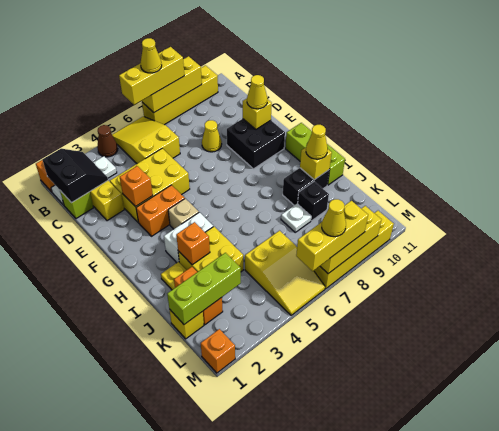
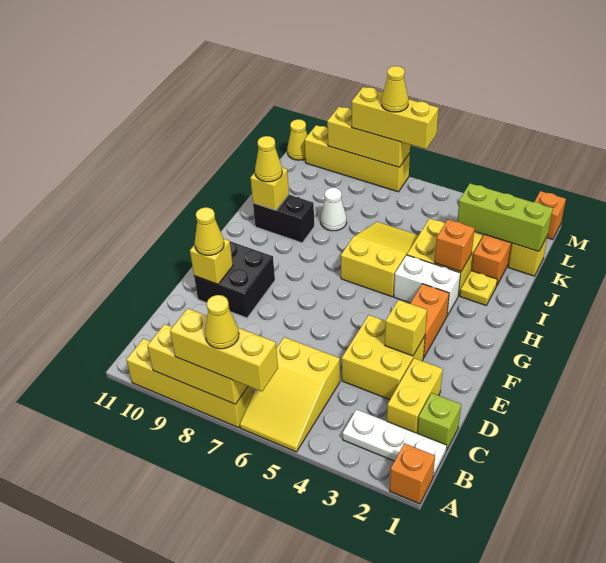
brown cone A4 level 1 -> none
black slope B1:C2 level 2 top 1 -> none
yellow brick D3:E5 level 1 -> yellow brick D3:E4 level 1
yellow cone D8 level 1 -> yellow cone M11 level 1
orange brick E3 level 2 -> yellow brick E3 level 2
orange brick F3:F4 level 1 -> orange brick F3:G3 level 1
tan brick G4 level 1 -> none
lime brick G11:I11 level 1 -> none
white plate J8 level 1 -> white cone J8 level 1
black brick J9 level 1 -> none
yellow slope K5:M6 level 1 top K -> yellow slope H5:J6 level 1 top H

